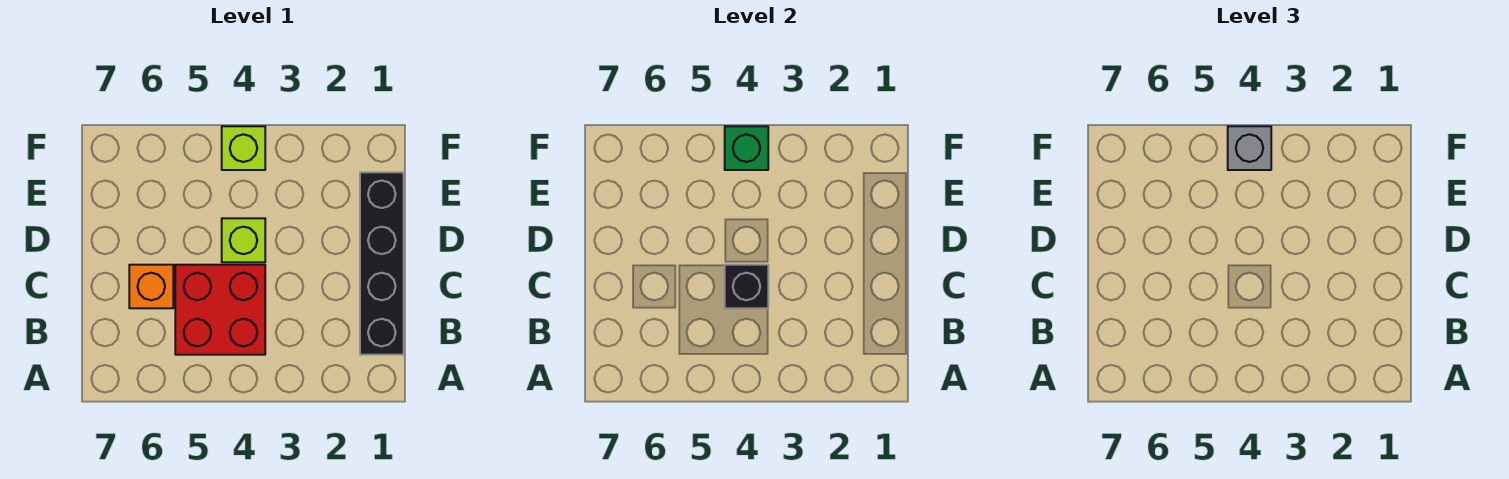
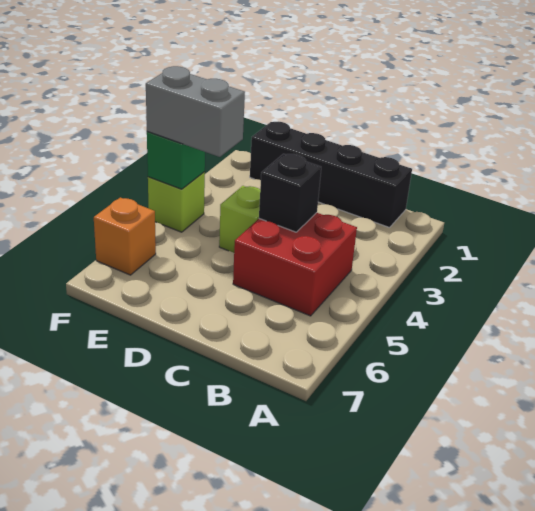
orange brick C6 level 1 -> orange brick F6 level 1
grey brick F4 level 3 -> grey brick E4:F4 level 3

